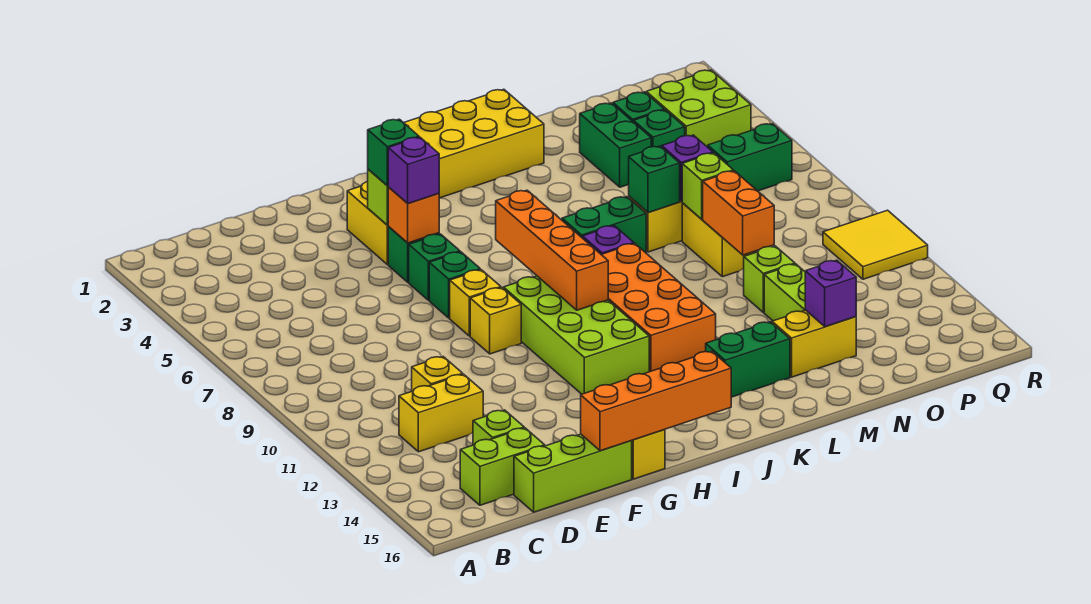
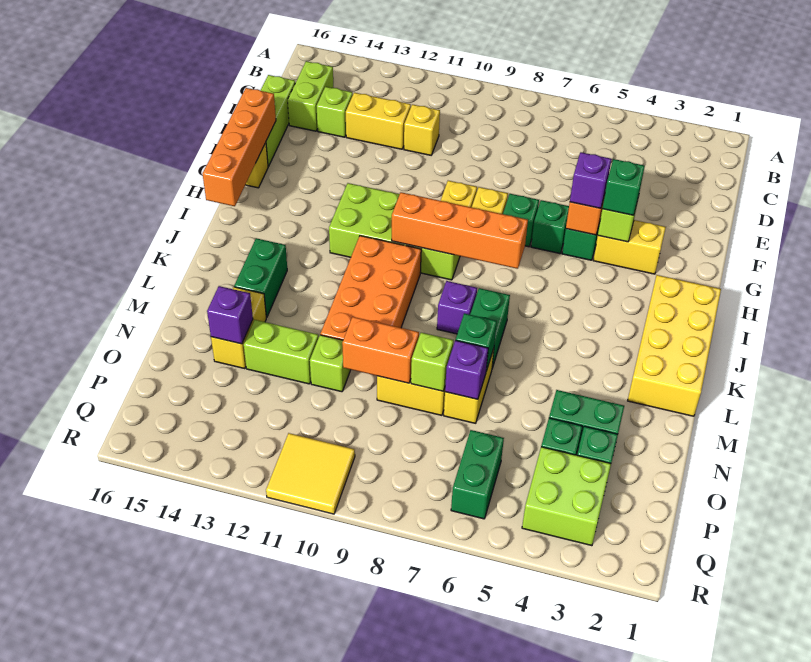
yellow brick C12:D12 level 1 -> yellow brick D12:D13 level 1
orange brick J9:K12 level 1 -> orange brick J10:M11 level 1

